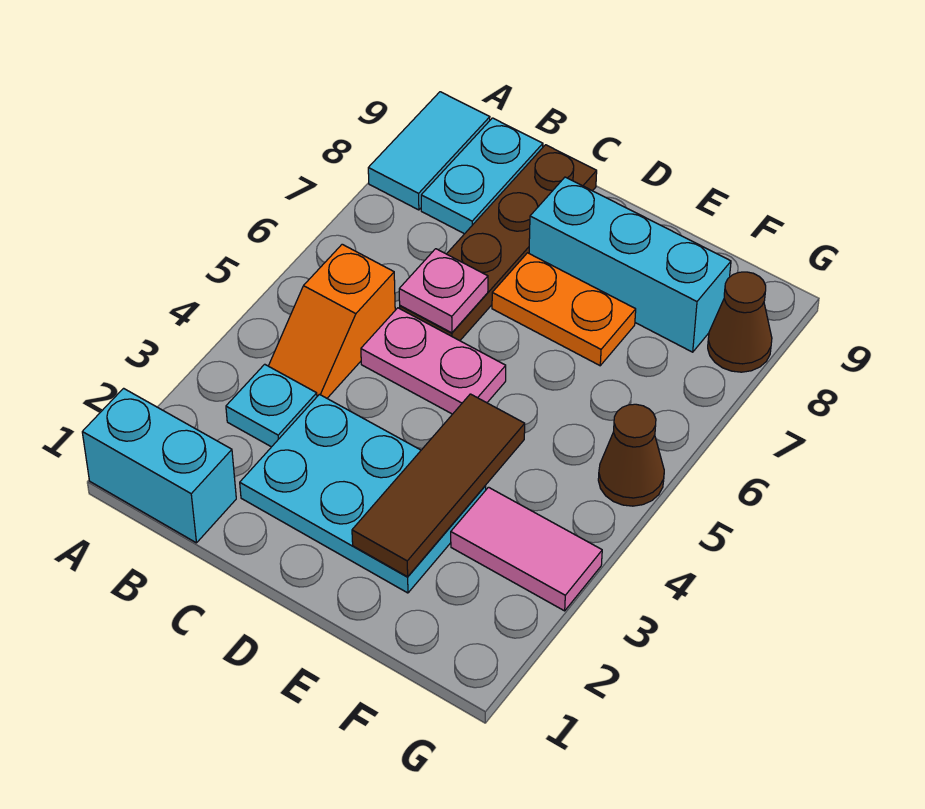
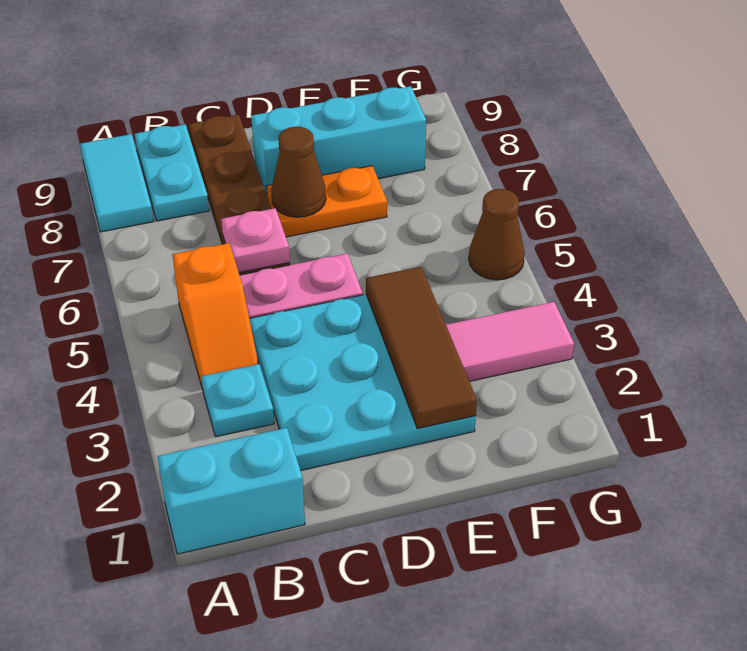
cyan plate C2:E3 level 1 -> cyan plate C2:E4 level 1
brown cone G8 level 1 -> brown cone D7 level 2

